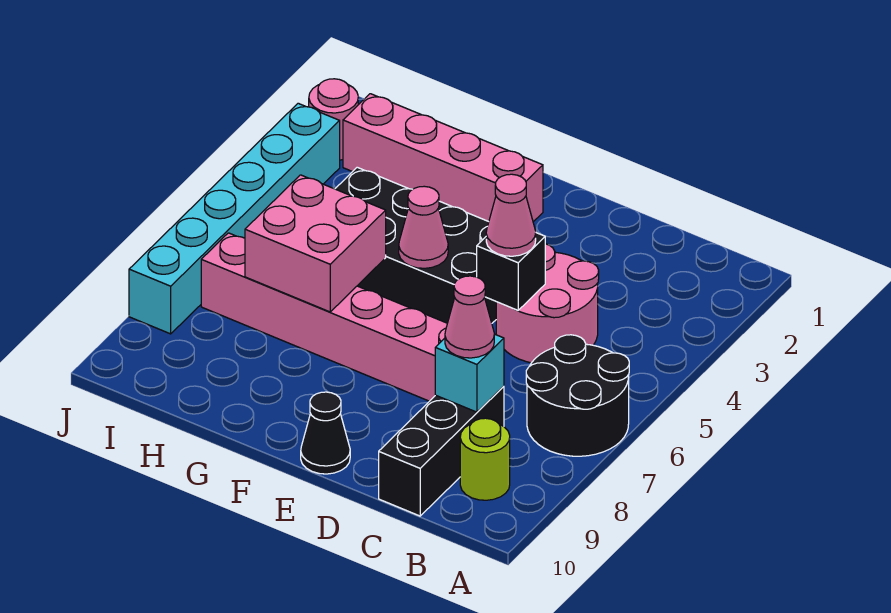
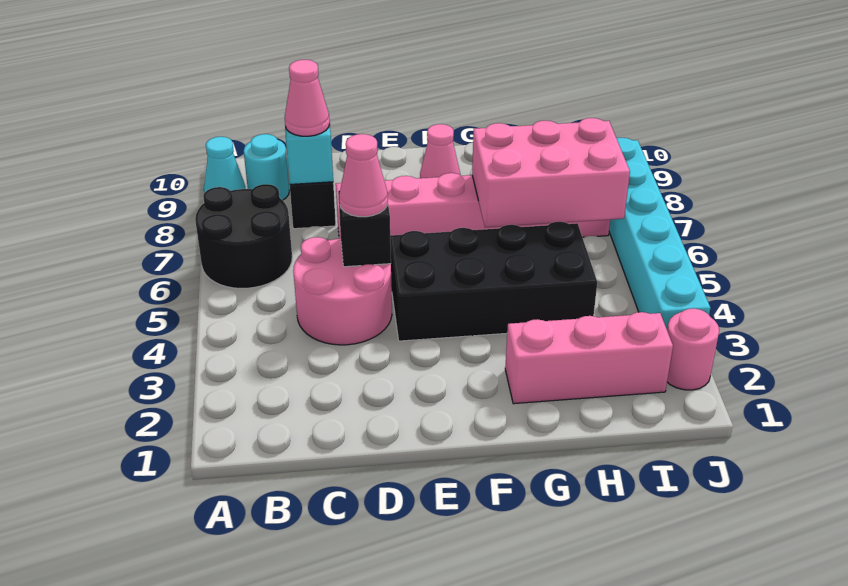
none -> cyan cone A9 level 1
lime round brick B9 level 1 -> cyan round brick B9 level 1
black cone E10 level 1 -> none
pink brick F2:I2 level 1 -> pink brick G2:I2 level 1
pink cone F5 level 2 -> pink cone F9 level 1
pink brick G6:H7 level 2 -> pink brick G6:I7 level 2

